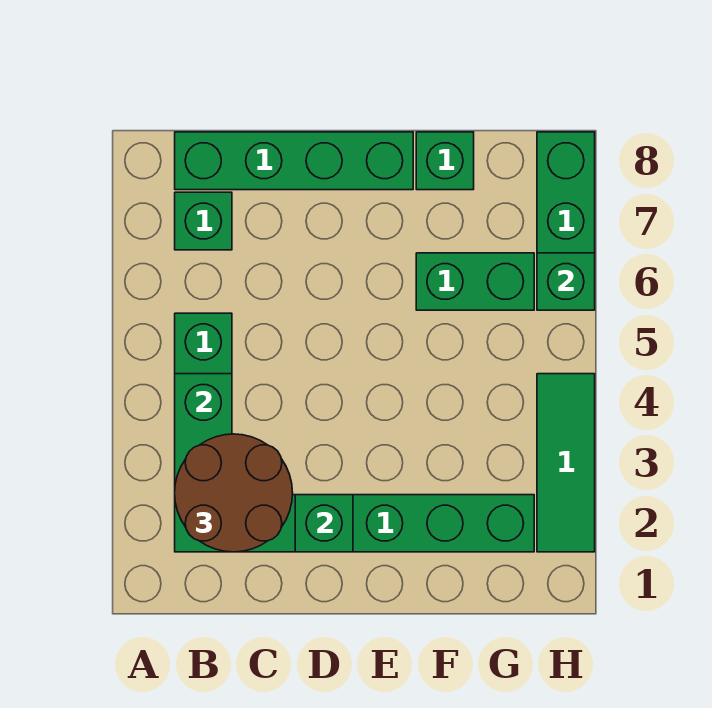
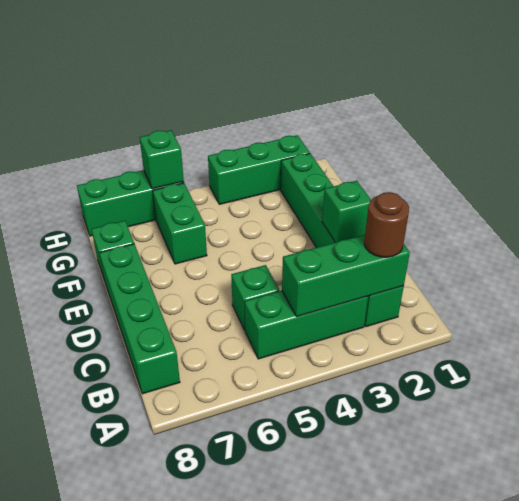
brown round brick B2:C3 level 3 -> brown round brick B2 level 3
green brick B7 level 1 -> green brick C5 level 1
green tile H2:H4 level 1 -> green brick H2:H4 level 1

